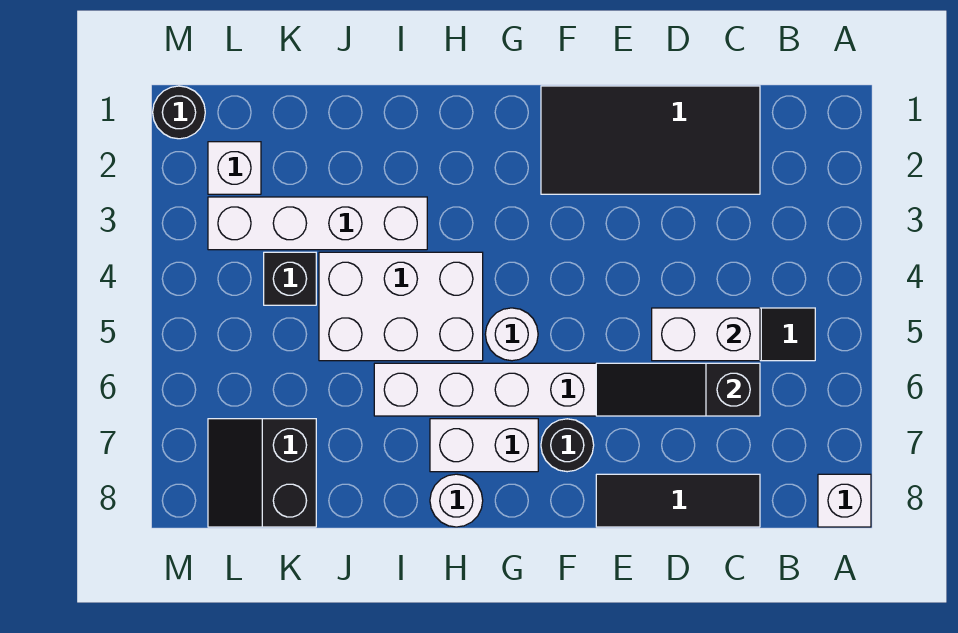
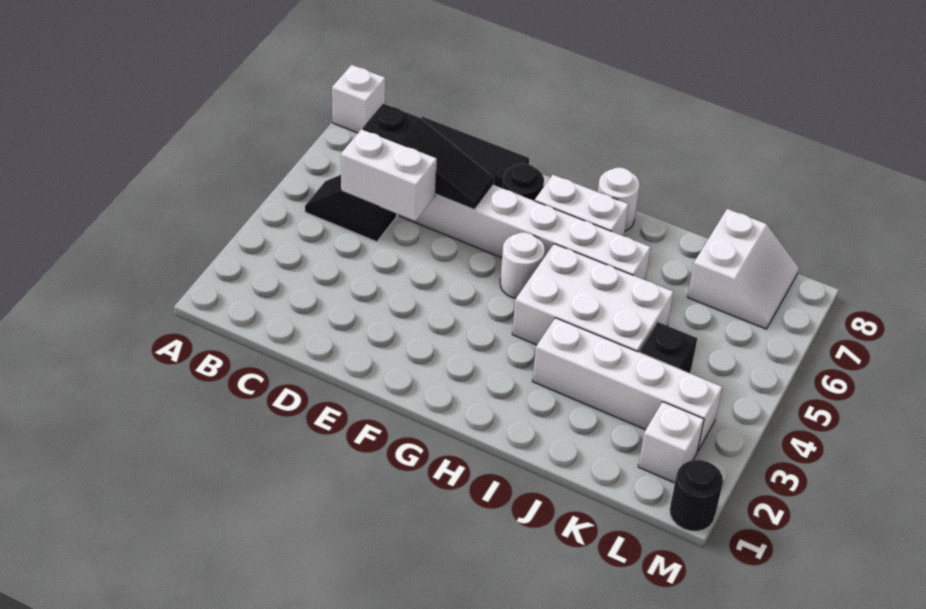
black tile C1:F2 level 1 -> none
black slope K7:L8 level 1 top K -> white slope K7:L8 level 1 top K

